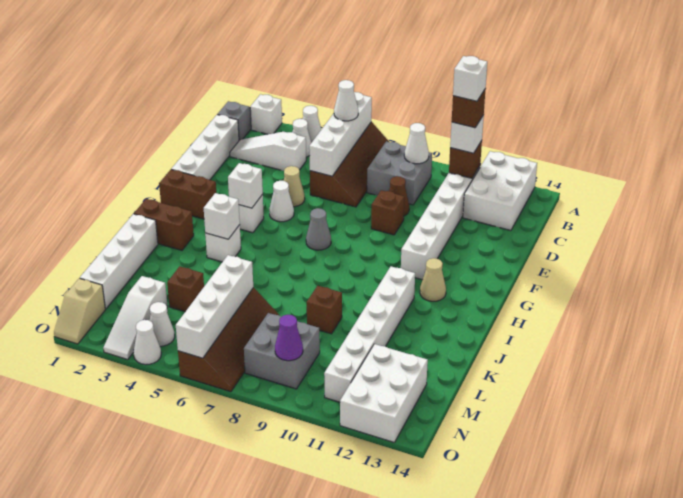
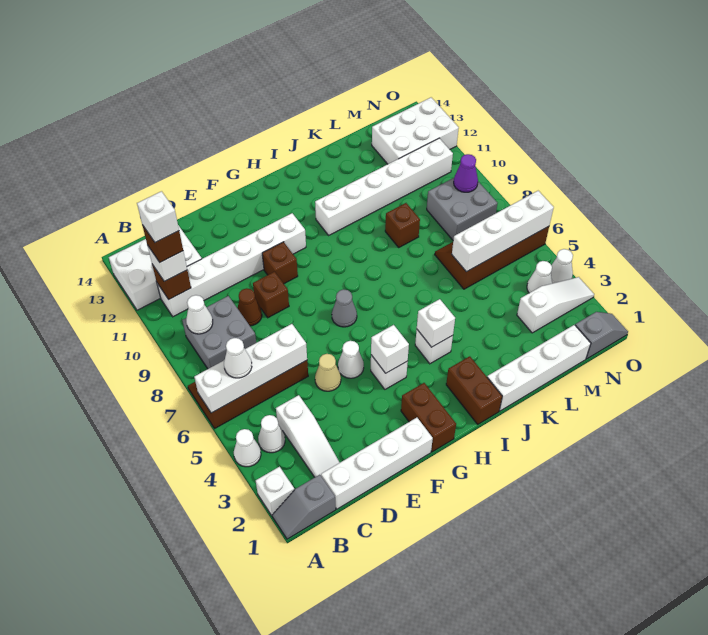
tan cone H12 level 1 -> none
brown brick L4 level 1 -> brown brick F10 level 1
tan slope N1:O1 level 1 top N -> grey slope N1:O1 level 1 top N

